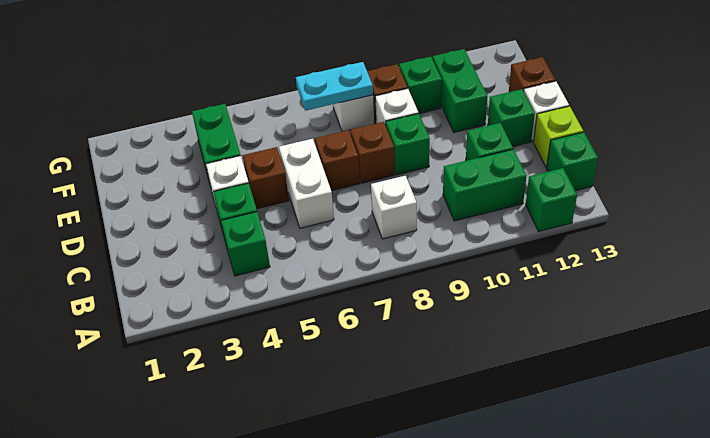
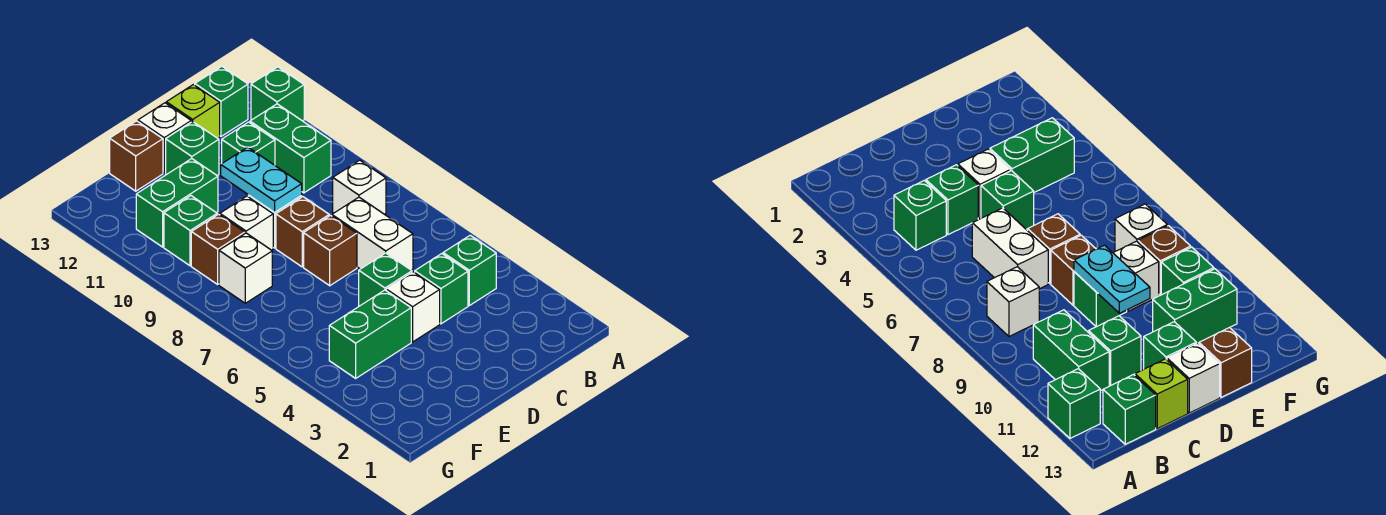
white brick C6:D6 level 1 -> white brick C6:C7 level 1
brown brick D5 level 1 -> green brick D5 level 1
cyan plate F7:F8 level 2 -> cyan plate D9:D10 level 2

